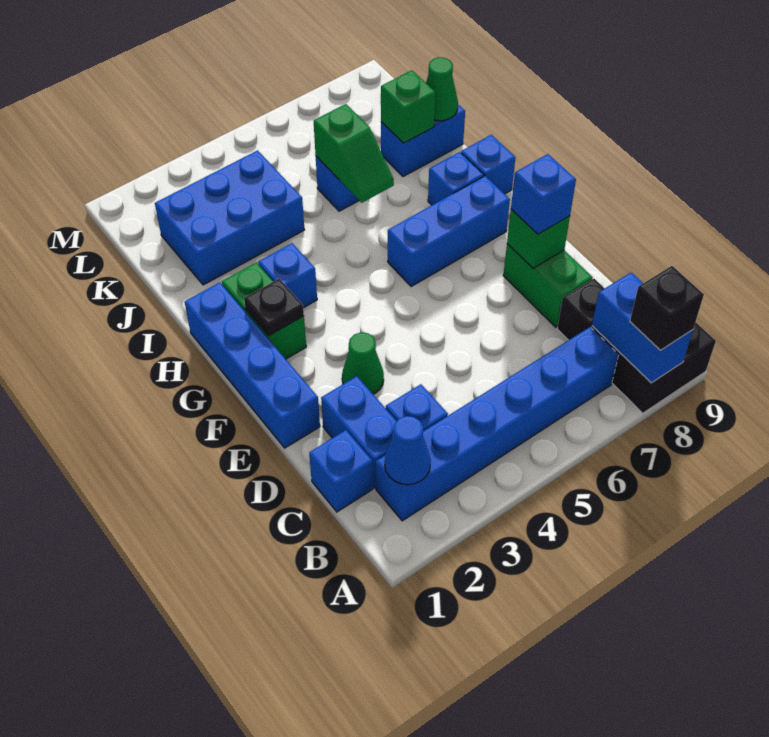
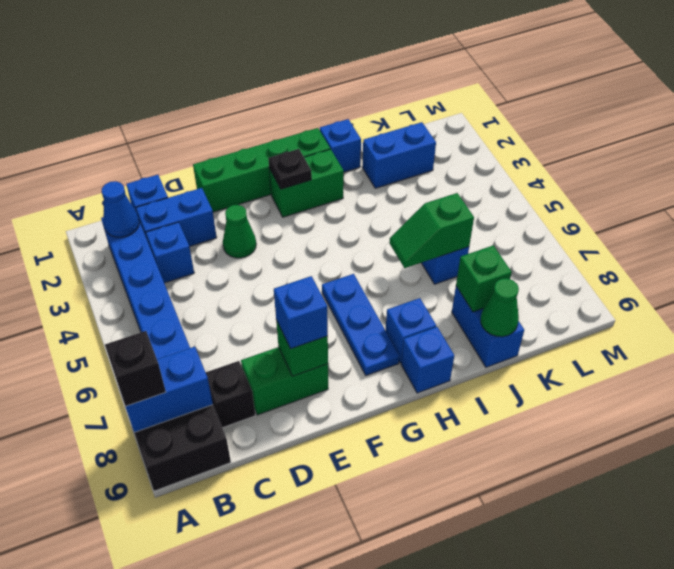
blue brick E1:H1 level 1 -> green brick E1:H1 level 1
blue brick G6:G8 level 1 -> blue plate G6:G8 level 1
blue brick H3 level 1 -> blue brick I1 level 1
blue brick J2:K4 level 1 -> blue brick J2:K2 level 1

